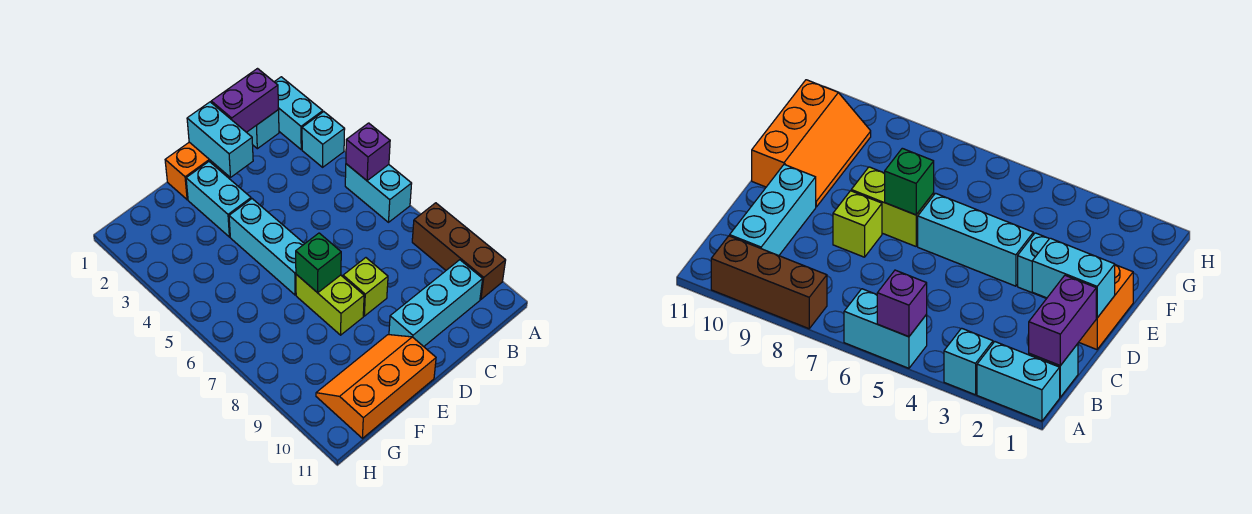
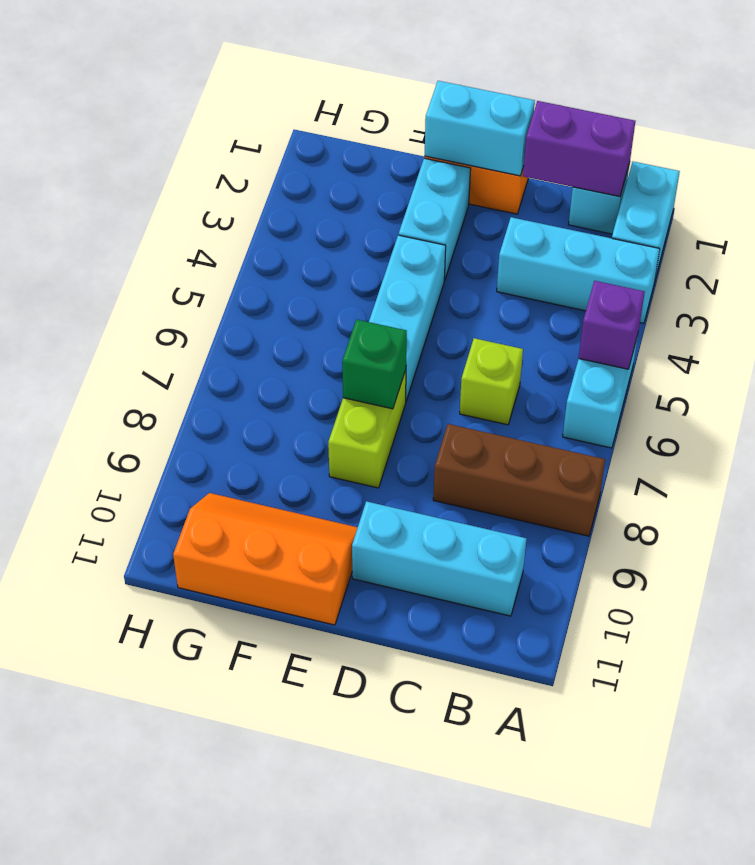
cyan brick A3 level 1 -> cyan brick A3:C3 level 1
brown brick A8:A10 level 1 -> brown brick A8:C8 level 1
cyan brick D1:D2 level 2 -> cyan brick D1:E1 level 2
lime brick D8 level 1 -> lime brick C6 level 1

